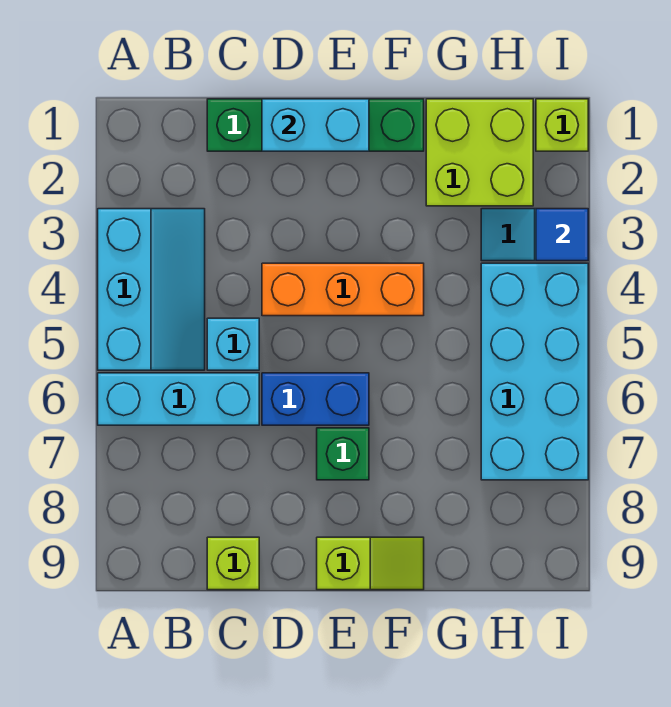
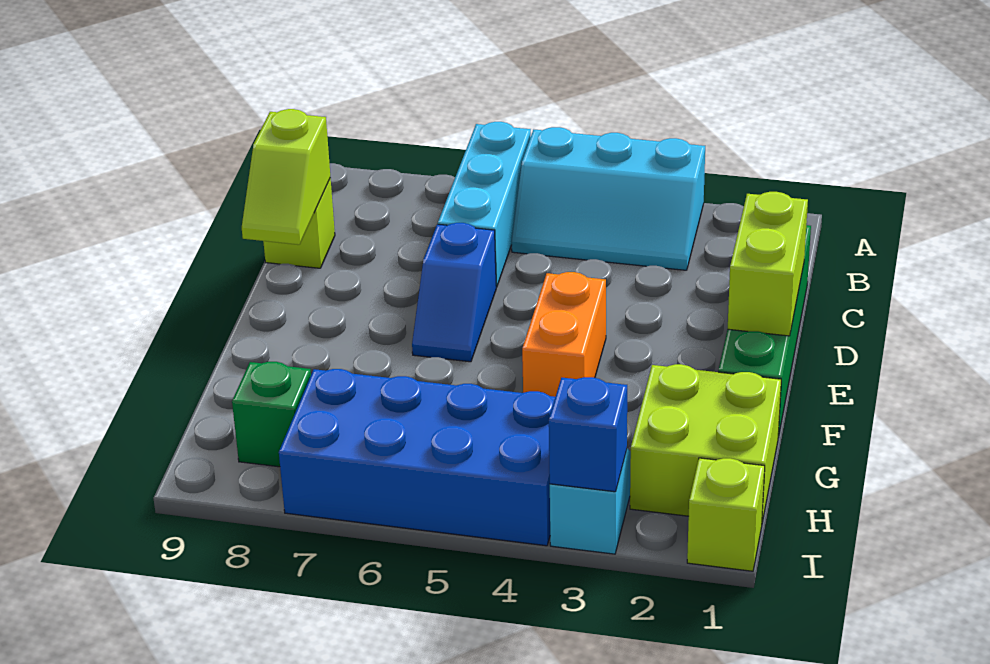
cyan brick C5 level 1 -> none
cyan brick D1:E1 level 2 -> lime brick D1:E1 level 2
orange brick D4:F4 level 1 -> orange brick E4:F4 level 1
blue brick D6:E6 level 1 -> blue slope D6:E6 level 1 top D
green brick E7 level 1 -> green brick H8 level 1
lime slope E9:F9 level 1 top E -> lime slope C9:D9 level 2 top C
cyan brick H4:I7 level 1 -> blue brick H4:I7 level 1
blue tile I3 level 2 -> blue brick I3 level 2

